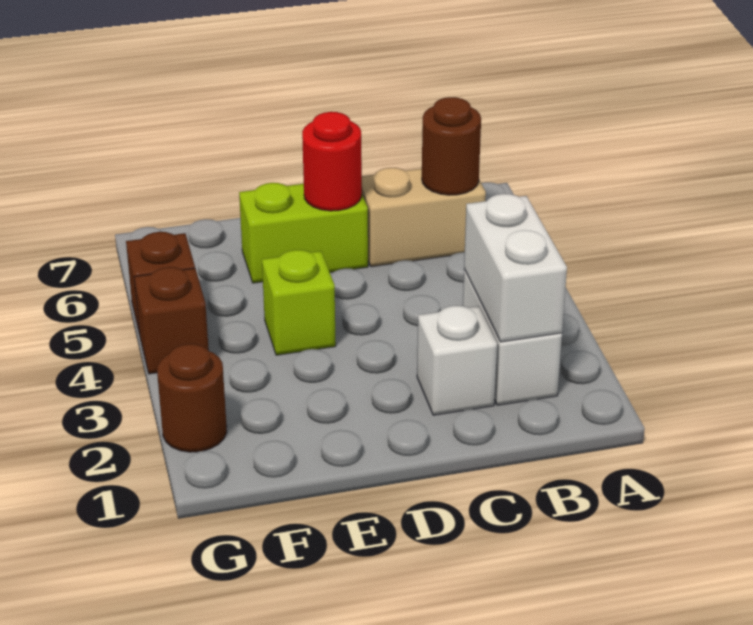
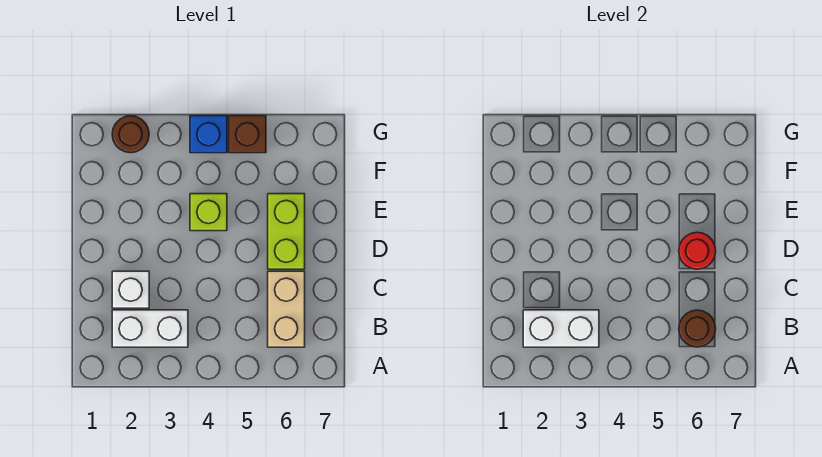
brown brick G4 level 1 -> blue brick G4 level 1

